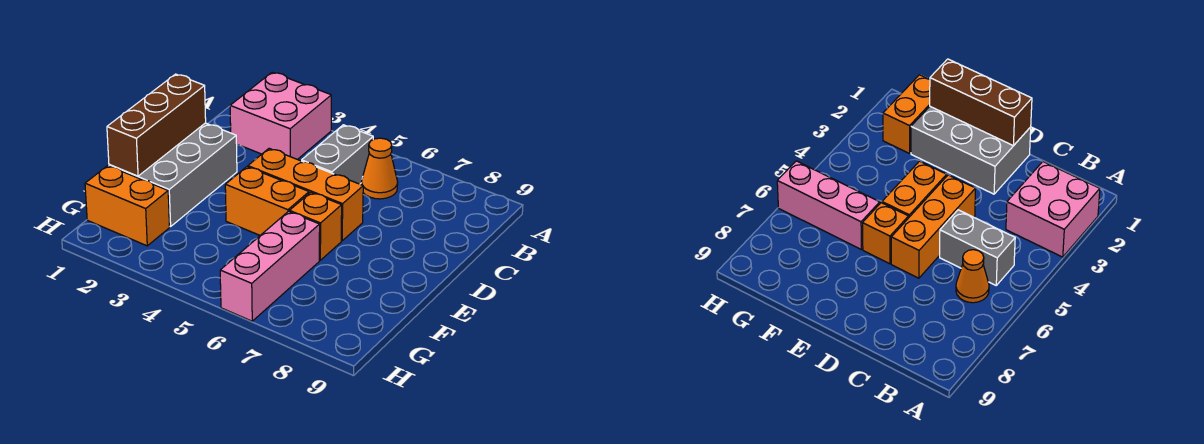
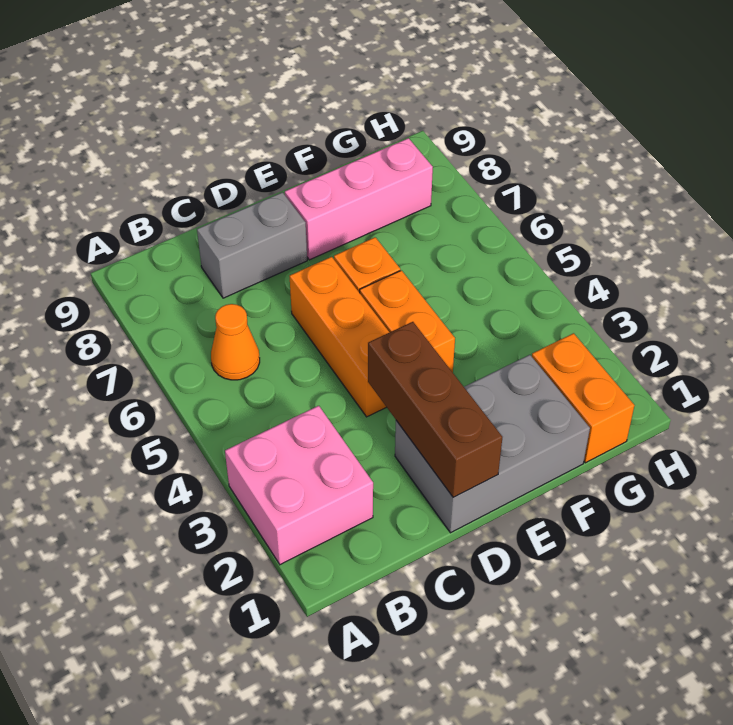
grey brick B5:C5 level 1 -> grey brick C8:D8 level 1
brown brick D1:F1 level 2 -> brown brick D1:D3 level 2
pink brick F6:H6 level 1 -> pink brick E8:G8 level 1

